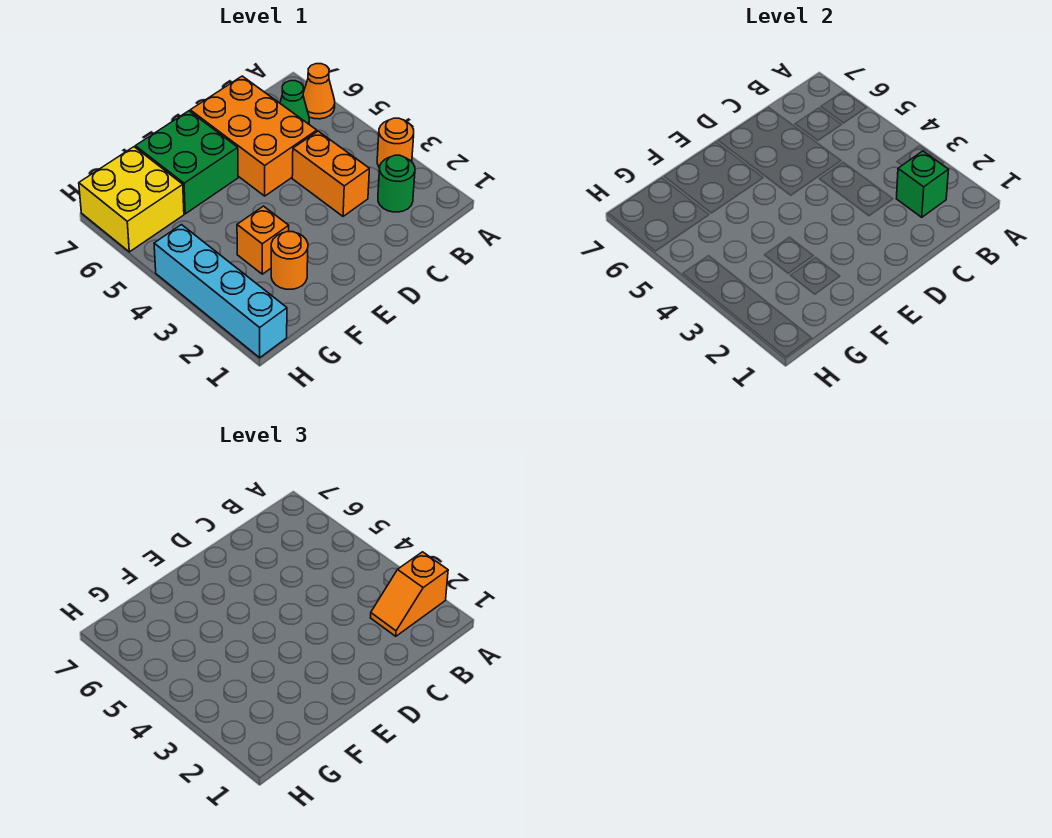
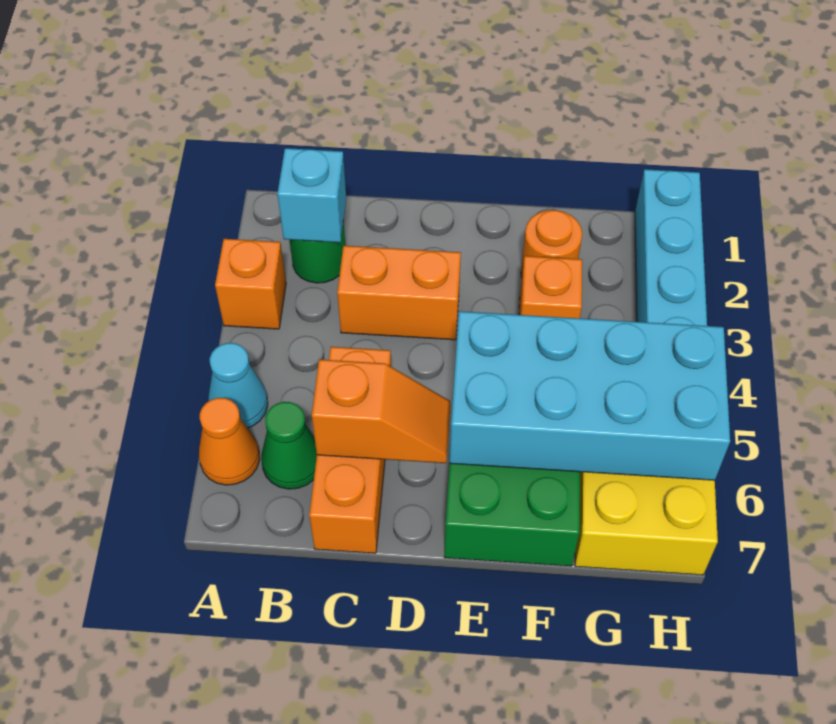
orange slope A2:B2 level 3 top A -> orange slope C6:D6 level 2 top C
orange round brick A3 level 1 -> orange brick A3 level 1
none -> cyan cone A5 level 1
green brick B2 level 2 -> cyan brick B2 level 2
orange brick C3:C4 level 1 -> orange brick C3:D3 level 1
orange brick C5:D7 level 1 -> orange brick C5:C7 level 1
none -> cyan brick E5:H6 level 2

